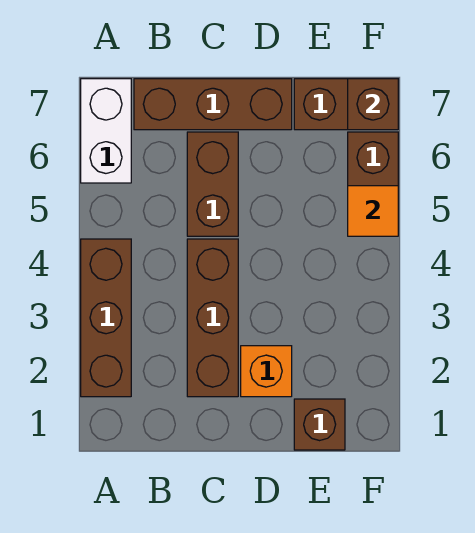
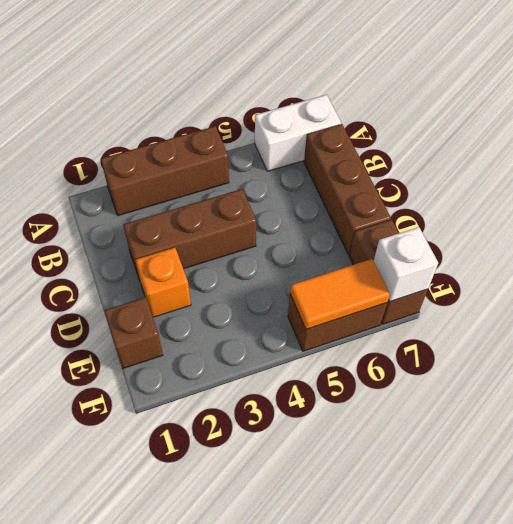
brown brick C5:C6 level 1 -> none
orange tile F5 level 2 -> orange tile F5:F6 level 2
brown brick F7 level 2 -> white brick F7 level 2

